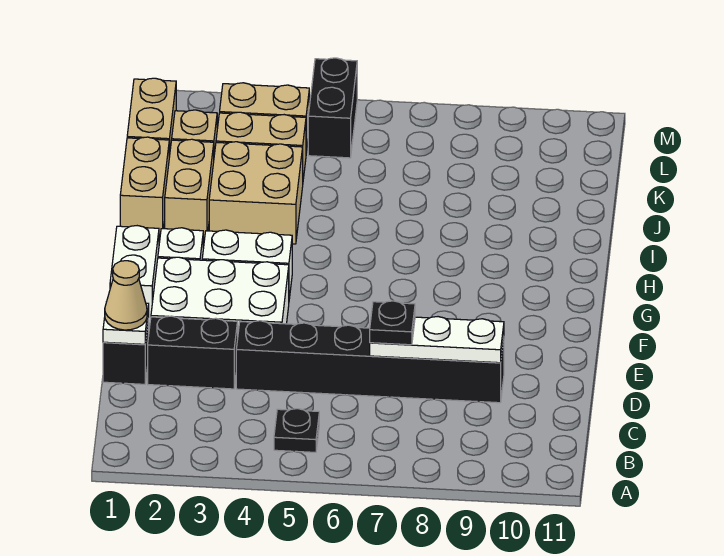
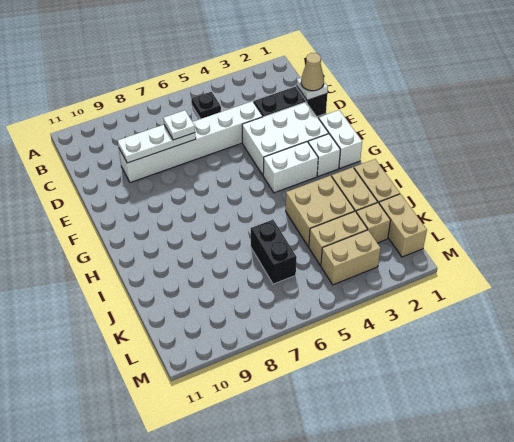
black brick D4:D9 level 1 -> white brick D4:D9 level 1
black plate D7 level 3 -> white plate D7 level 3
black brick L5:M5 level 1 -> black brick J6:K6 level 1

